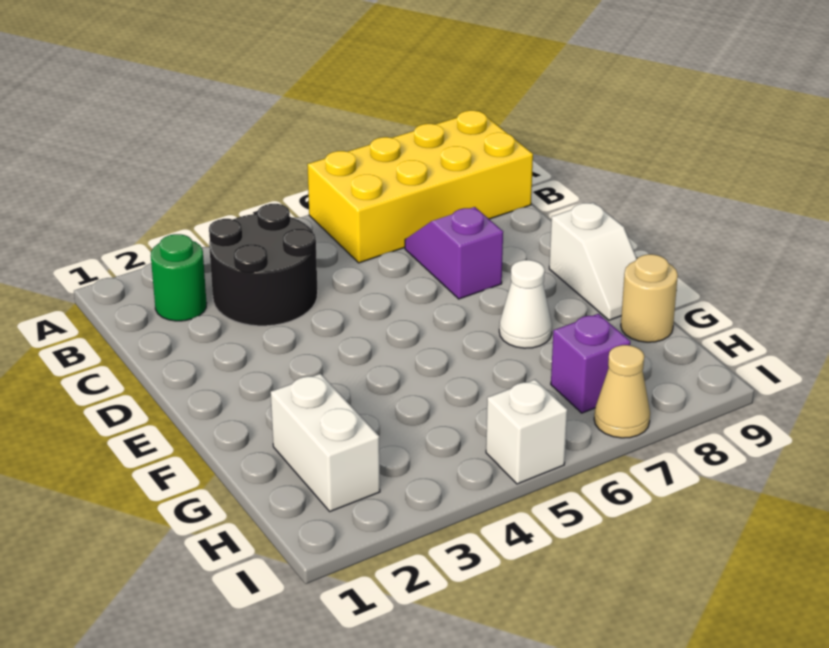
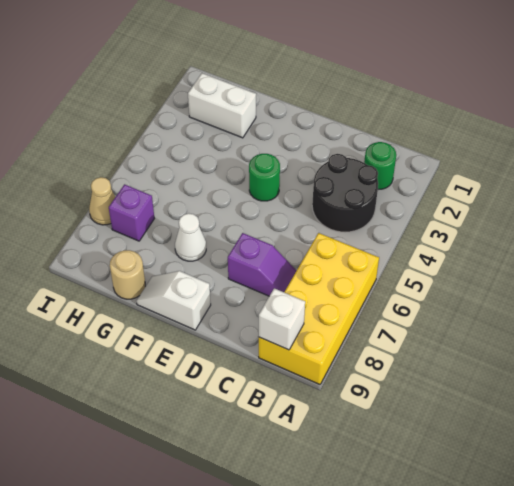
none -> green round brick E4 level 1
white brick I5 level 1 -> white brick B9 level 2

